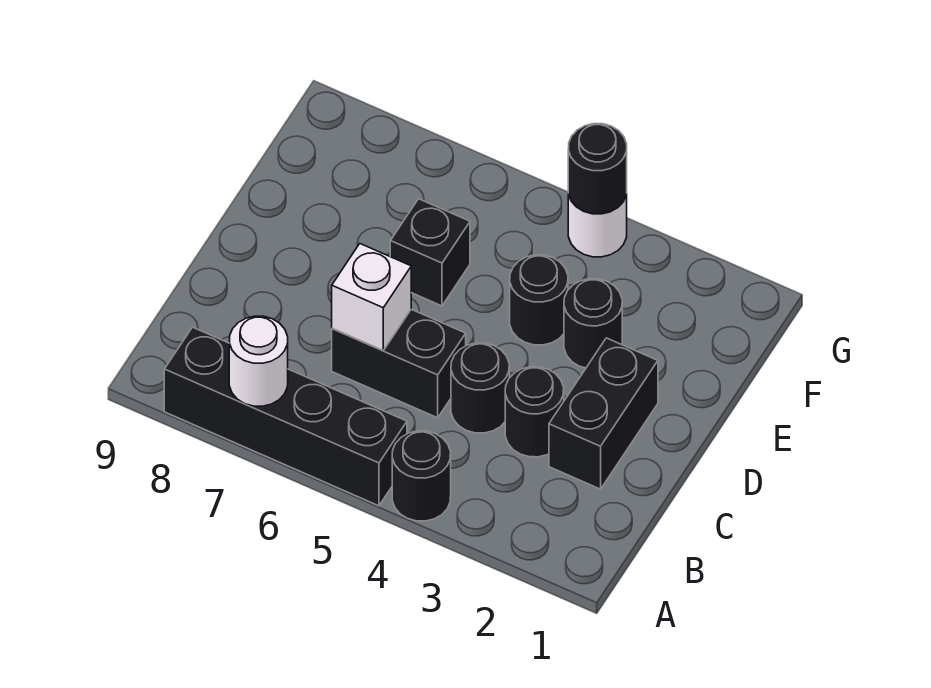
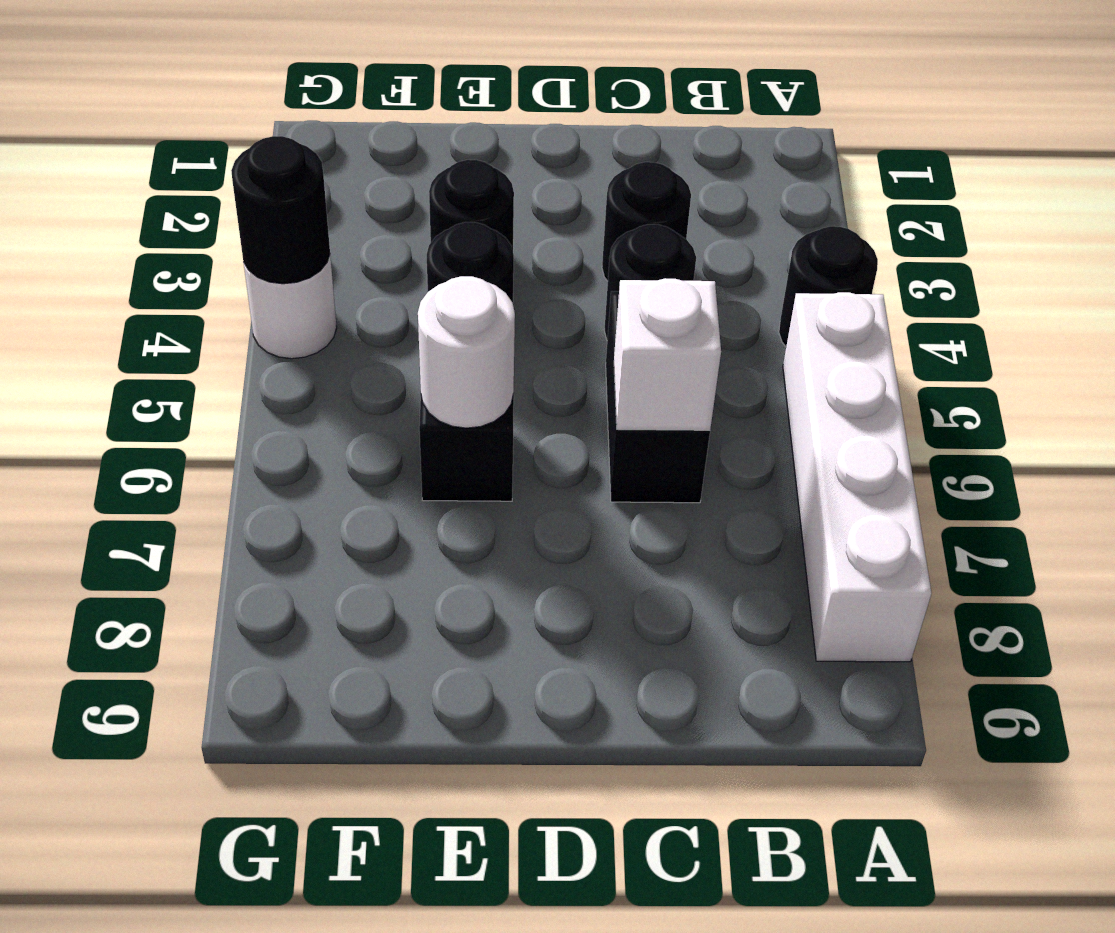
black brick A5:A8 level 1 -> white brick A5:A8 level 1
white round brick A7 level 2 -> white round brick E6 level 2
black brick C2:D2 level 1 -> none

